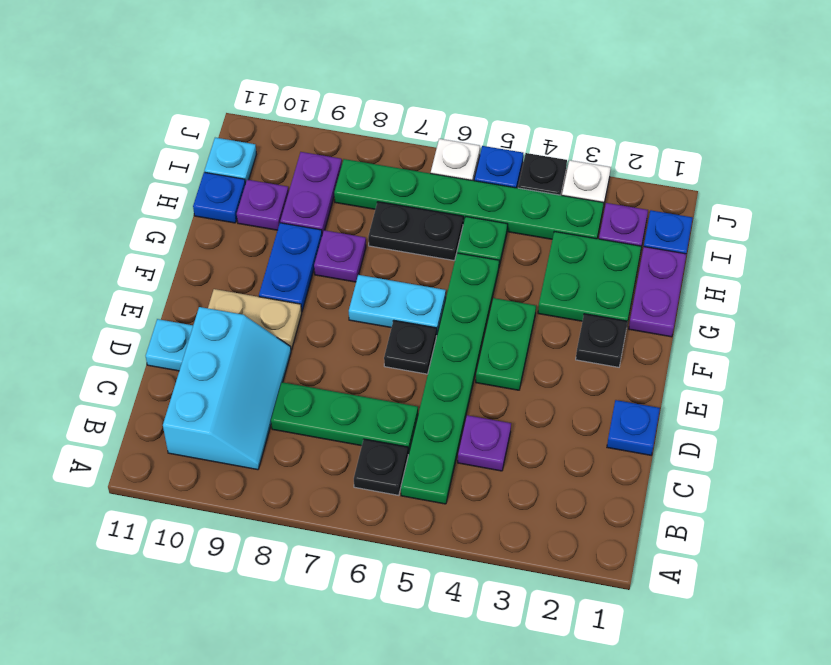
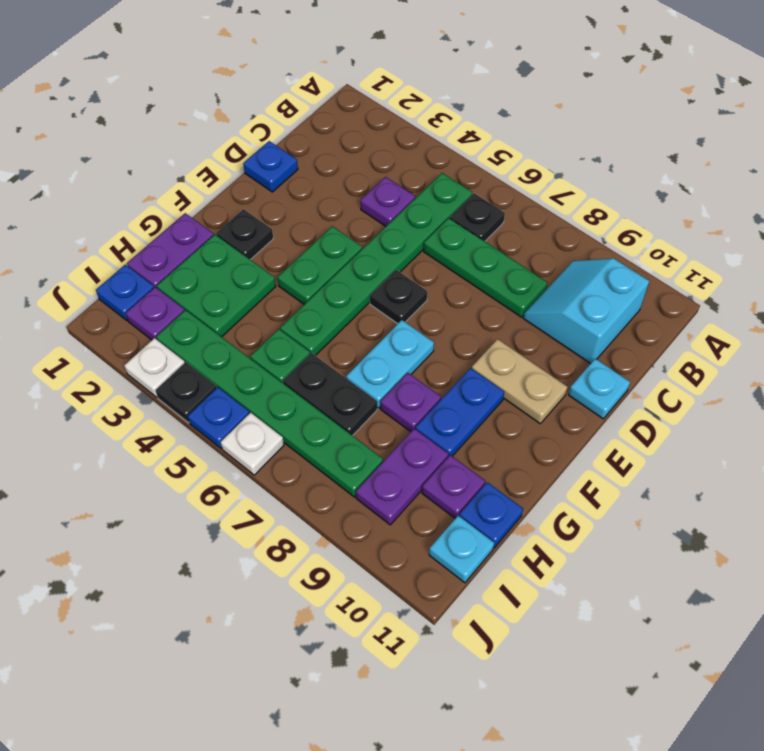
cyan slope B9:D10 level 1 top 10 -> cyan slope B9:C10 level 1 top 10
cyan plate F6:F7 level 1 -> cyan plate F7:G7 level 1

